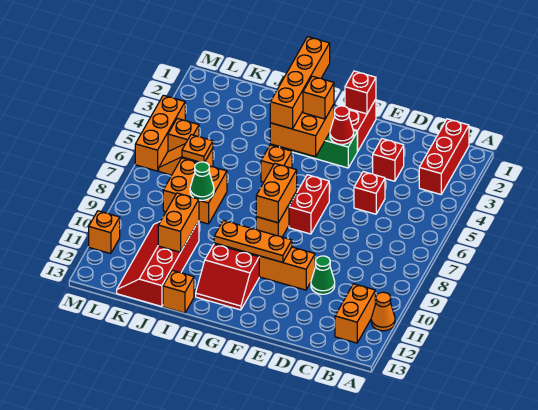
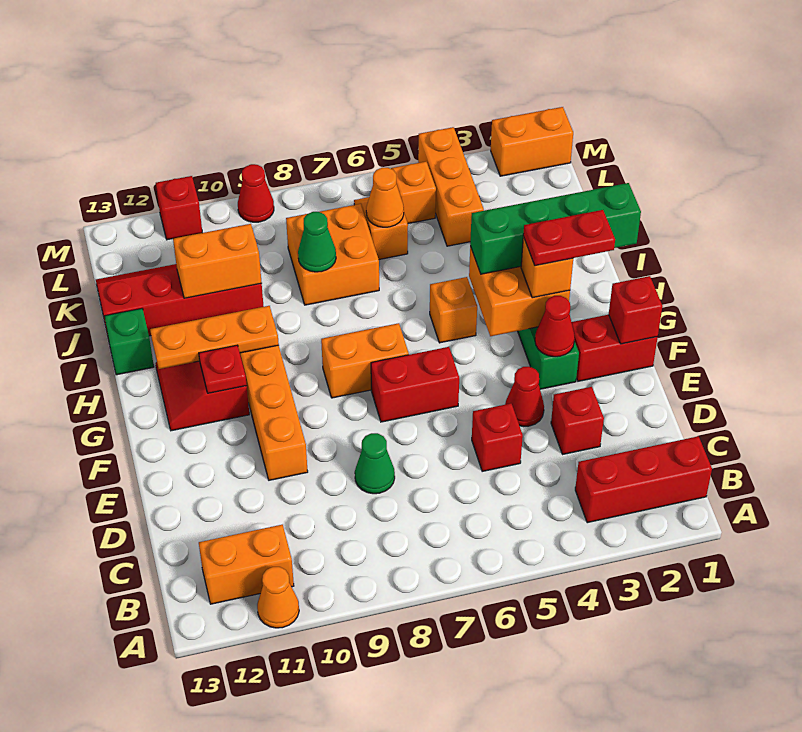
green cone D10 level 1 -> green cone D8 level 1
none -> red cone E4 level 1
orange plate F10:H10 level 2 -> orange plate H10:H12 level 2
none -> red plate G2:G3 level 4
orange brick G7:G8 level 2 -> orange brick M1:M2 level 1
none -> red plate G11 level 2
orange brick H1:H4 level 3 -> green brick H1:H4 level 3
orange brick I13 level 1 -> green brick I13 level 1
orange plate K6 level 2 -> orange cone K6 level 2
orange brick M4:M6 level 1 -> orange brick K4:M4 level 1
none -> red cone M9 level 1
orange brick M11 level 1 -> red brick M11 level 1

